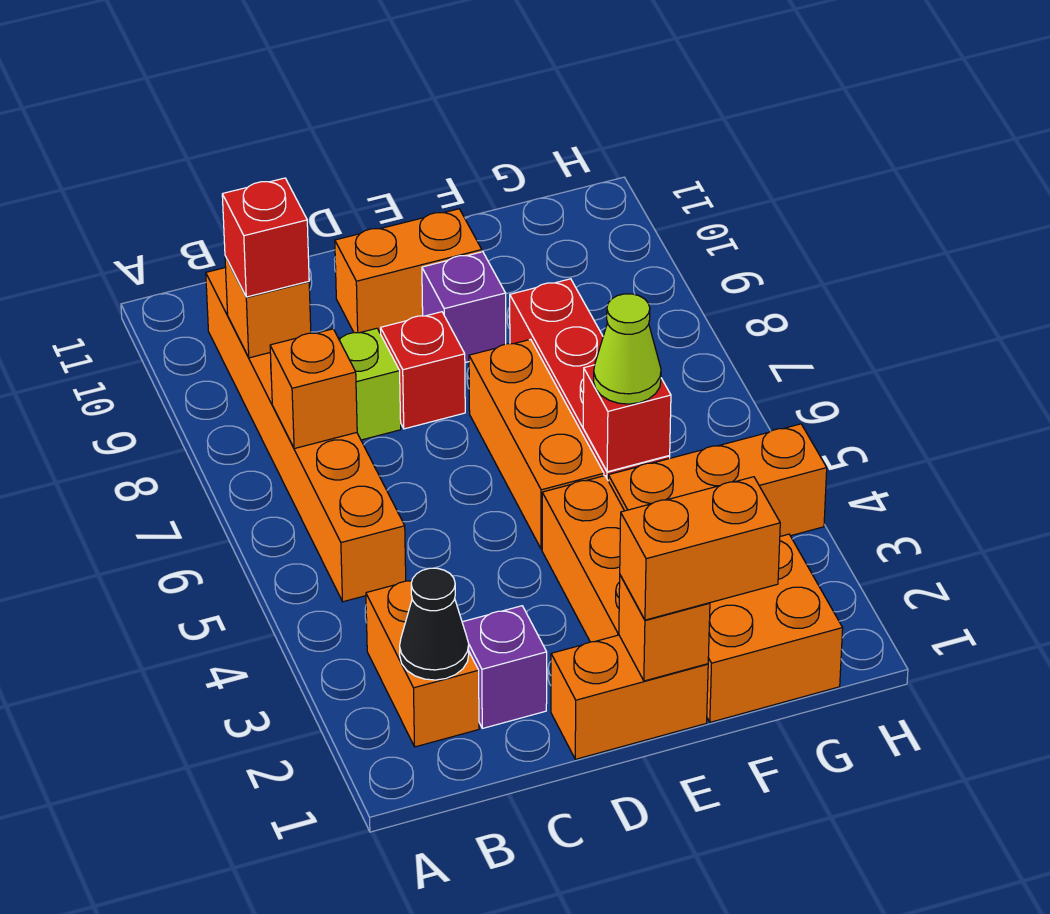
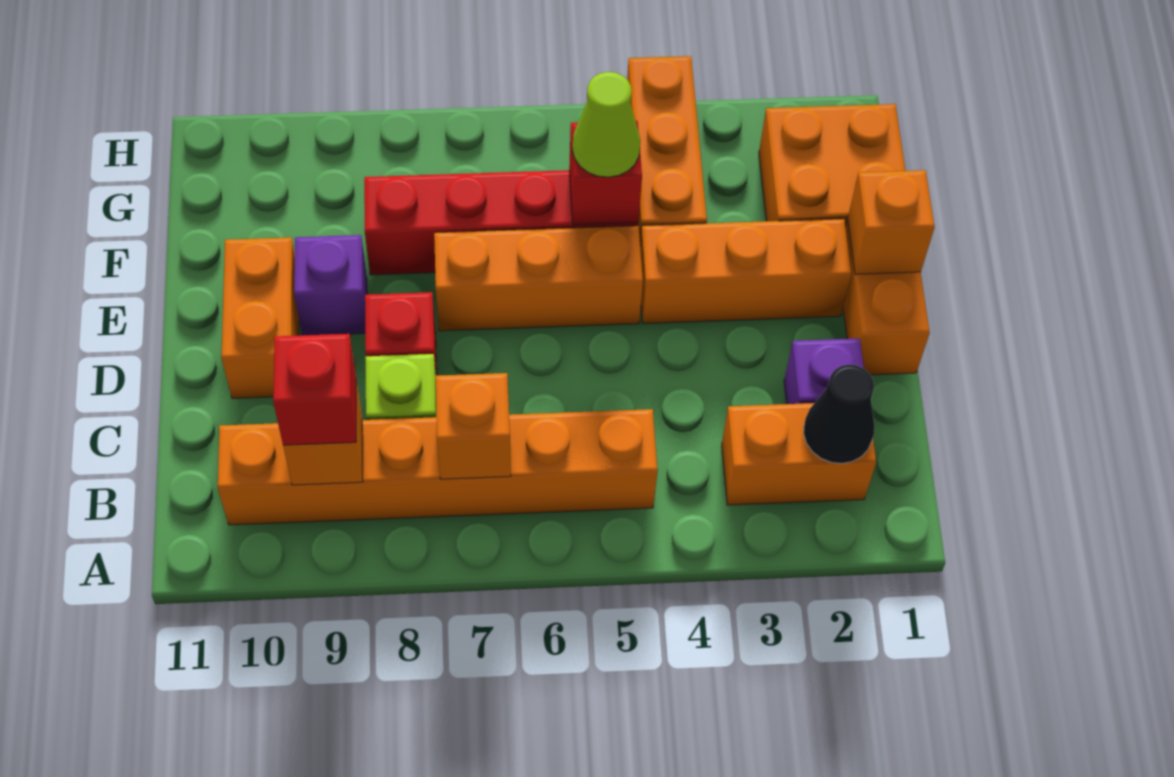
orange brick E1:F1 level 3 -> none

